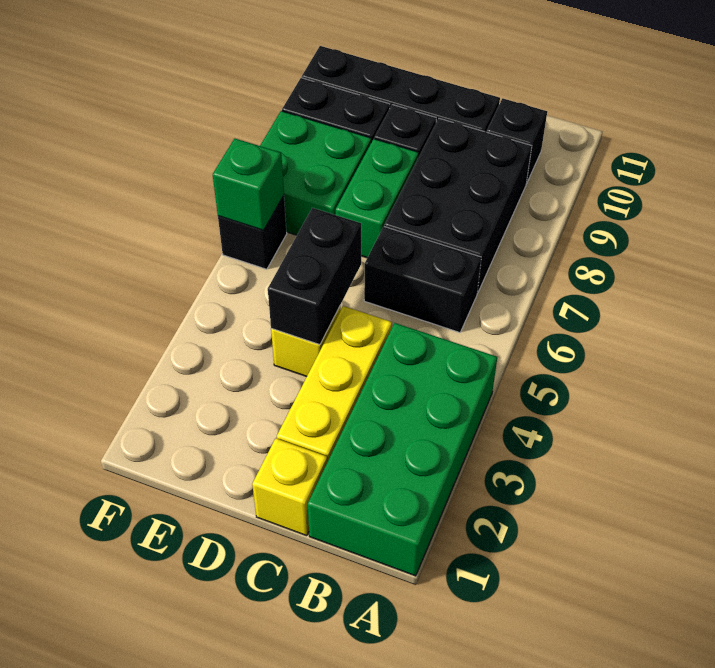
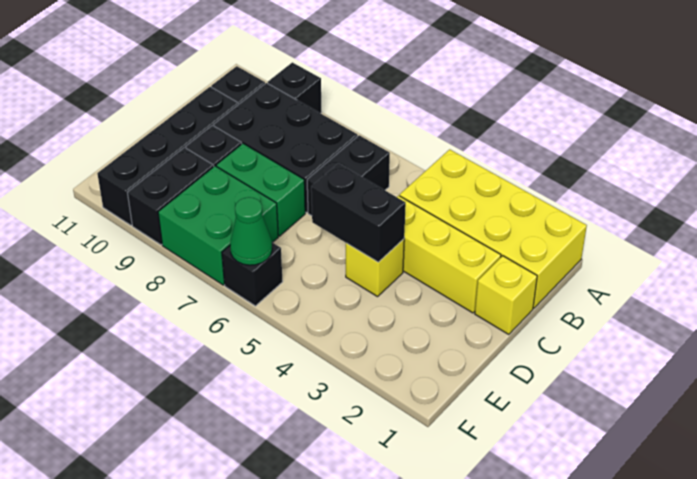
green brick A1:B4 level 1 -> yellow brick A1:B4 level 1
none -> black brick A9 level 1
green brick F6 level 2 -> green cone F6 level 2

